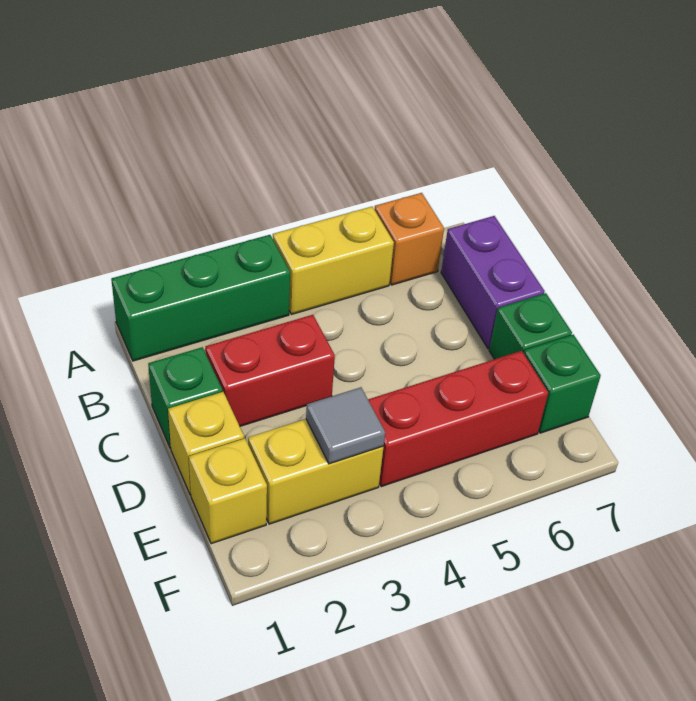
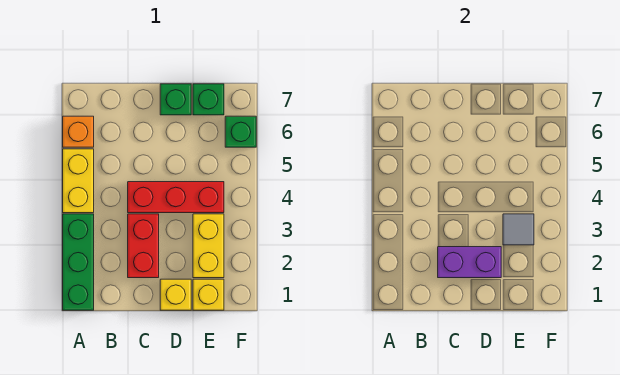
purple brick B7:C7 level 1 -> purple brick C2:D2 level 2
green brick C1 level 1 -> green brick F6 level 1
red brick E4:E6 level 1 -> red brick C4:E4 level 1

